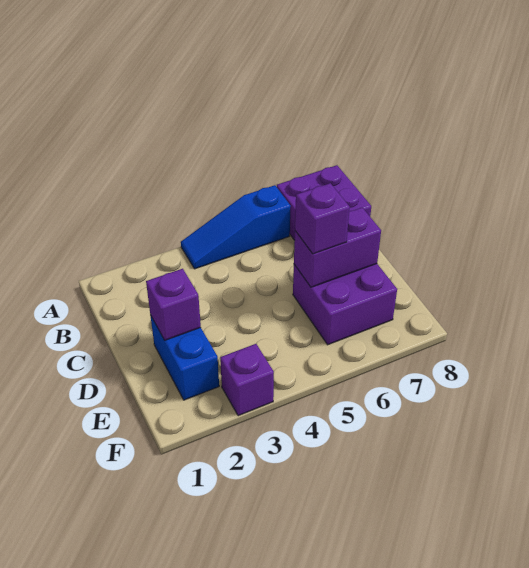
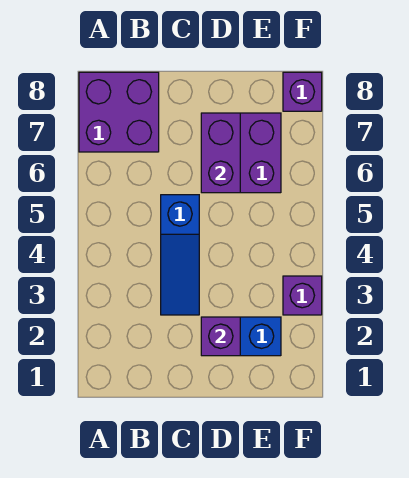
blue slope A4:A6 level 1 top 6 -> blue slope C3:C5 level 1 top 5
purple brick D6 level 3 -> purple brick F8 level 1

